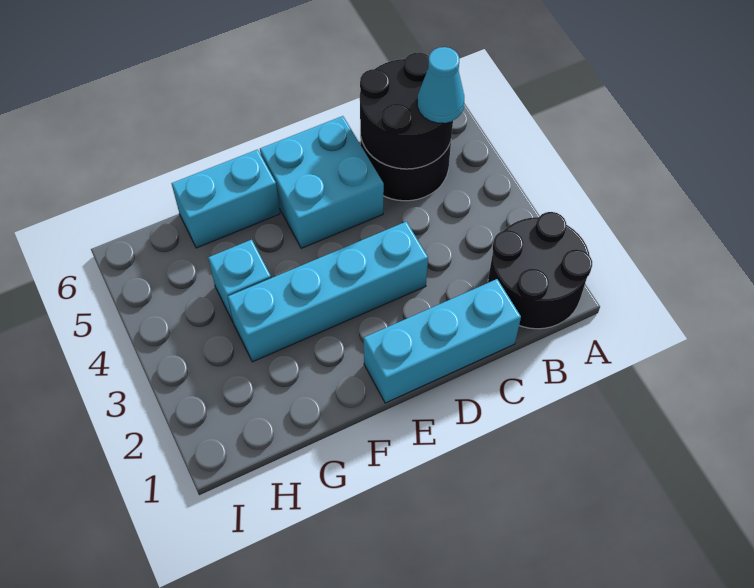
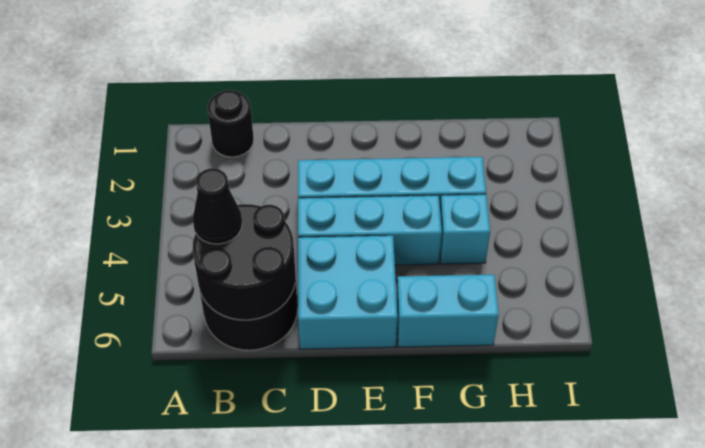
black round brick A1:B2 level 1 -> black round brick B1 level 1
cyan cone B5 level 3 -> black cone B5 level 3
cyan brick C1:E1 level 1 -> cyan brick D4:F4 level 1

